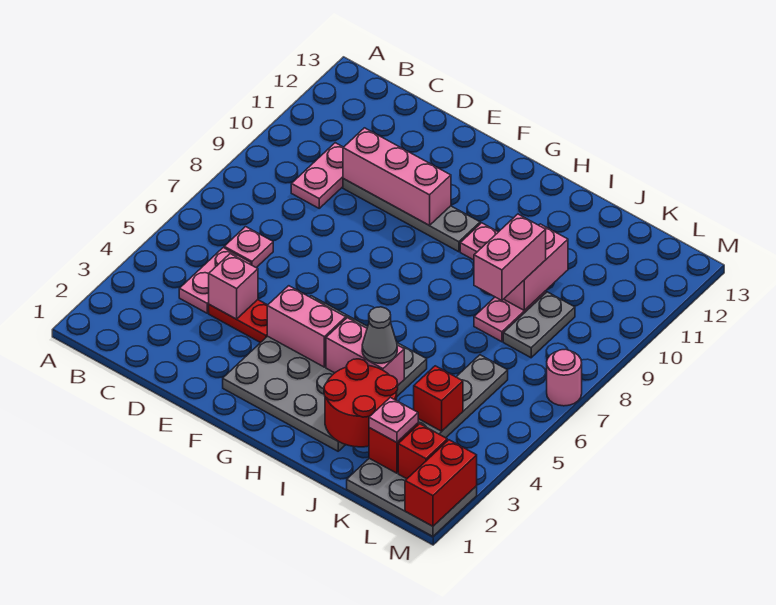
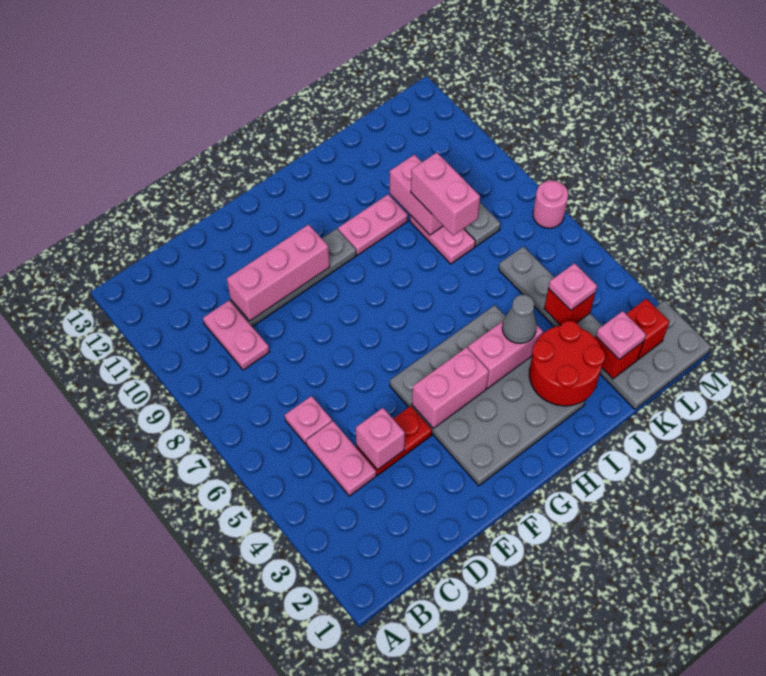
none -> pink plate K4 level 3
red brick M1:M2 level 2 -> none

